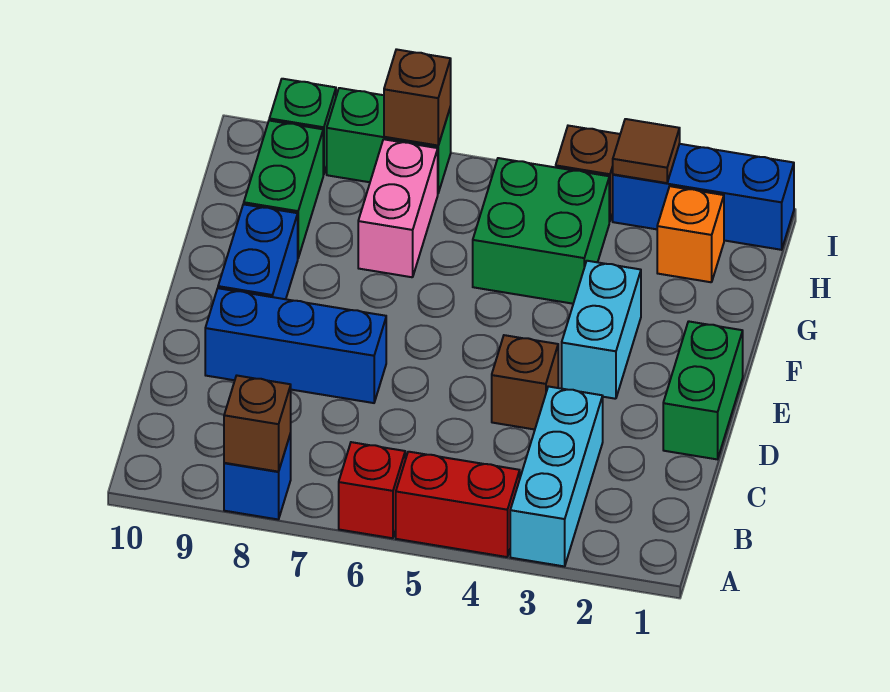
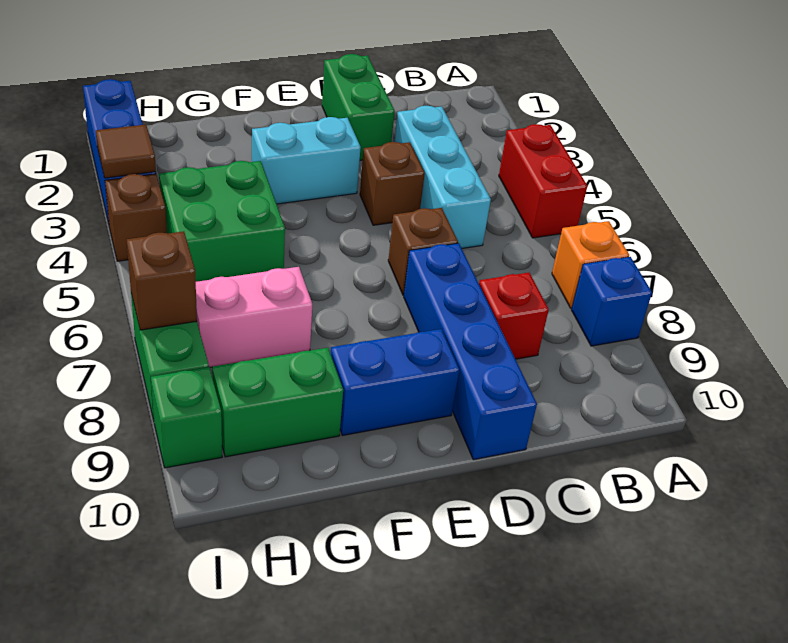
cyan brick A3:C3 level 1 -> cyan brick C3:C5 level 1
red brick A6 level 1 -> red brick C8 level 1
brown brick A8 level 2 -> brown brick D6 level 1
green brick D1:E1 level 1 -> green brick D1:D2 level 1
blue brick D7:D9 level 1 -> blue brick D7:D10 level 1
orange brick H2 level 1 -> orange brick A7 level 1

